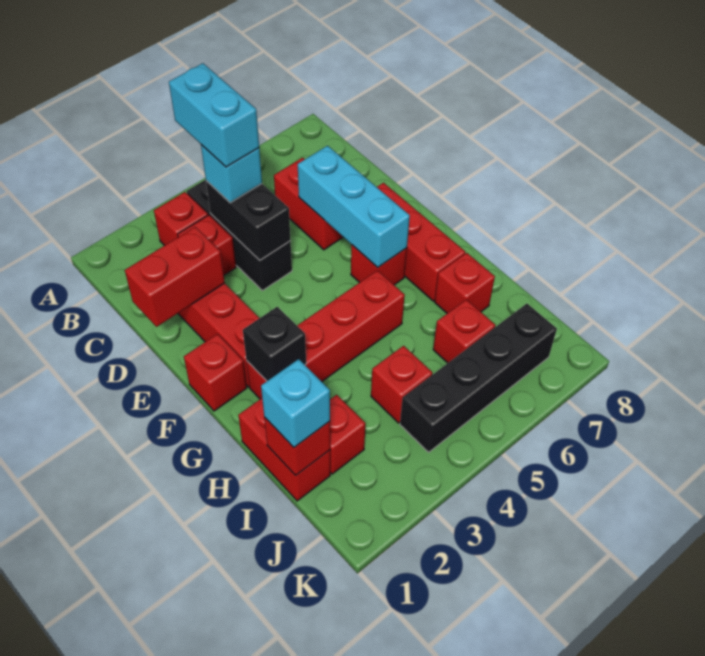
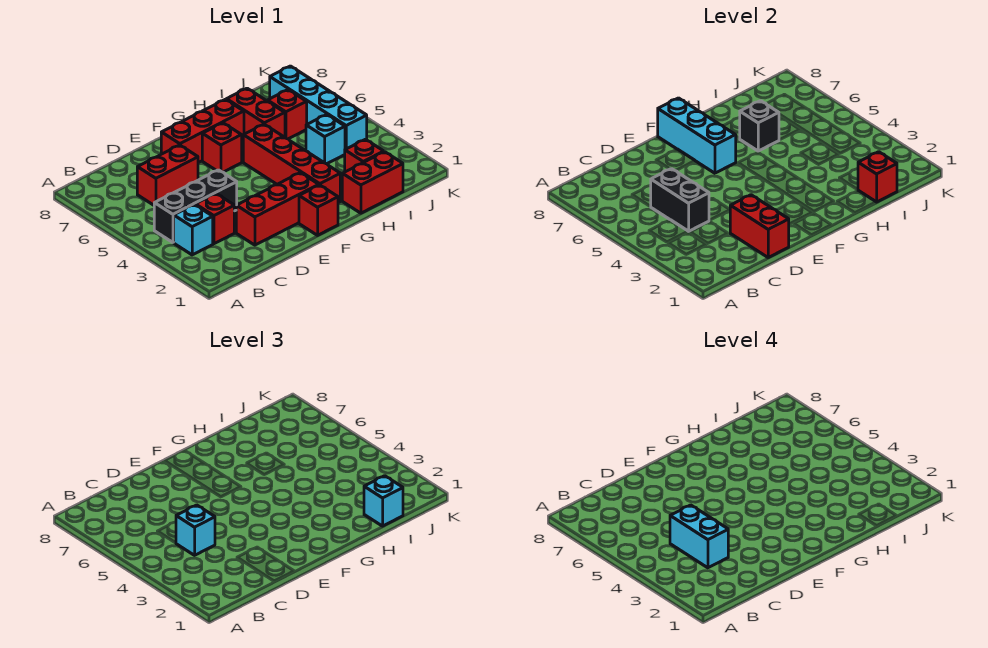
red brick B3 level 1 -> cyan brick B3 level 1
cyan brick B4:C4 level 4 -> cyan brick C3:C4 level 4
black brick C4:D4 level 2 -> black brick C4:C5 level 2
cyan brick D6:F6 level 2 -> cyan brick F6:F8 level 2
black brick G2 level 2 -> black brick H6 level 2
red brick H7 level 1 -> red brick H6:H7 level 1
red brick I4 level 1 -> cyan brick I4 level 1
black brick J4:J7 level 1 -> cyan brick J4:J7 level 1

